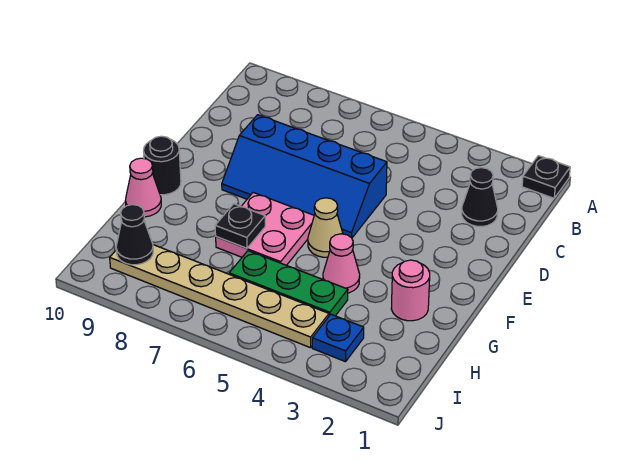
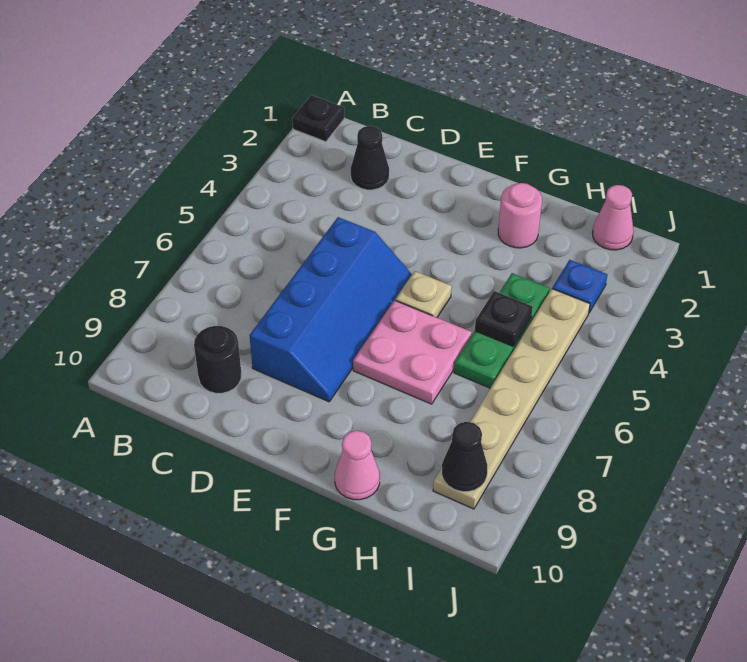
tan cone F5 level 1 -> tan plate F5 level 1
black round brick F10 level 1 -> black round brick C9 level 1
pink cone G4 level 1 -> pink cone I1 level 1
black plate G7 level 2 -> black plate H5 level 2

